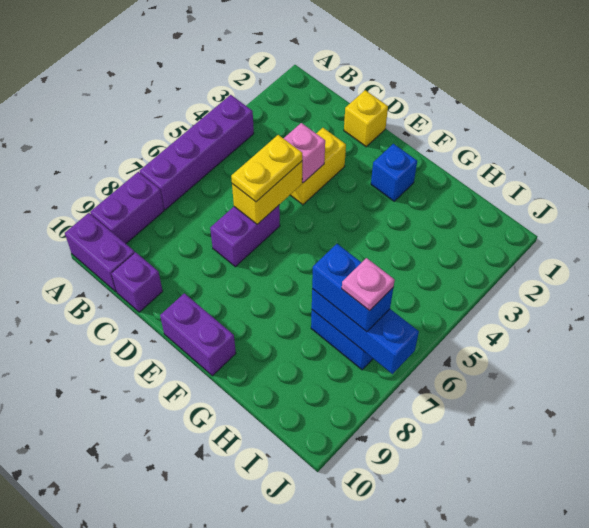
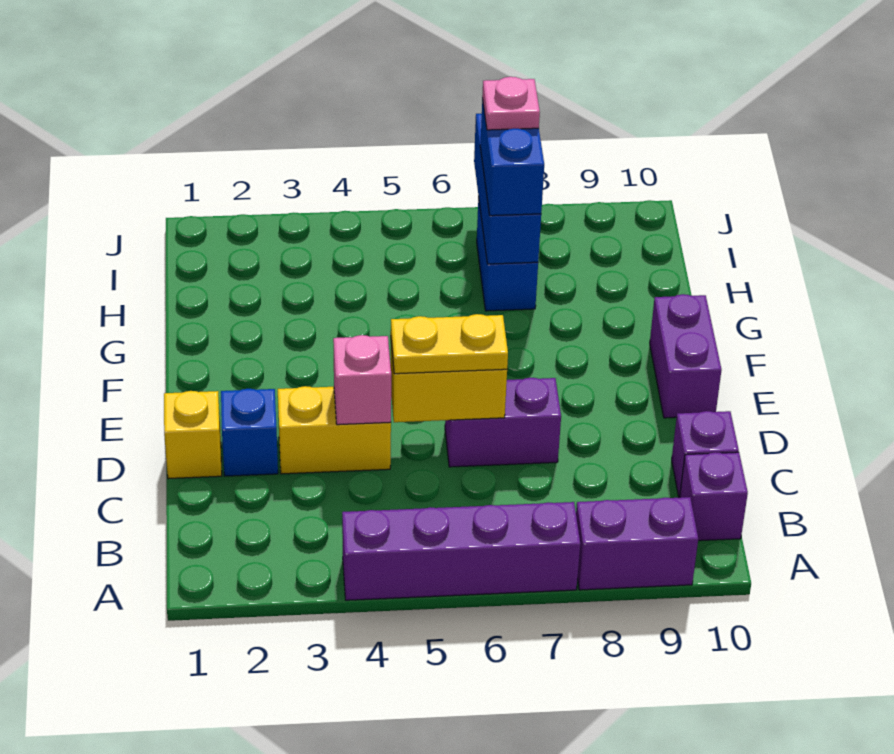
purple brick A10:B10 level 1 -> purple brick B10 level 1
blue brick F2 level 1 -> blue brick D2 level 1

